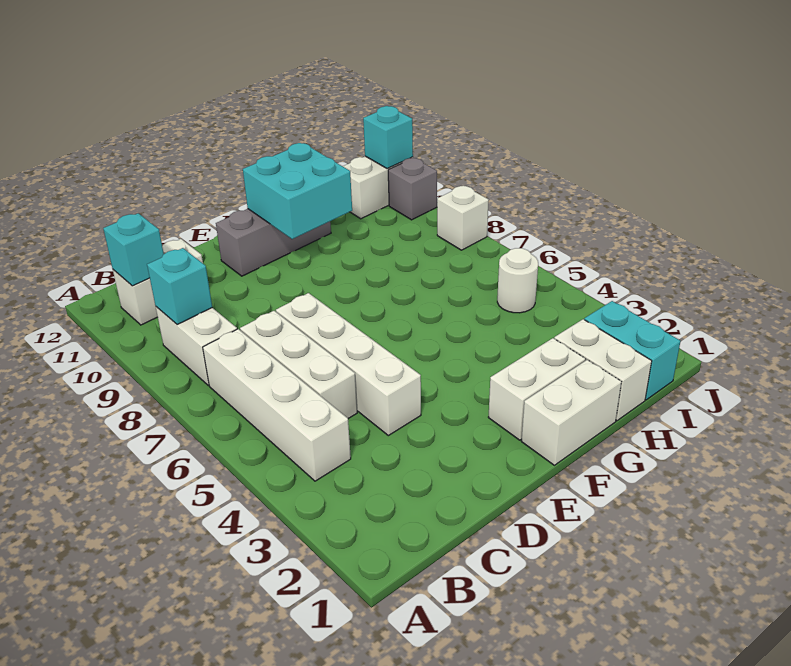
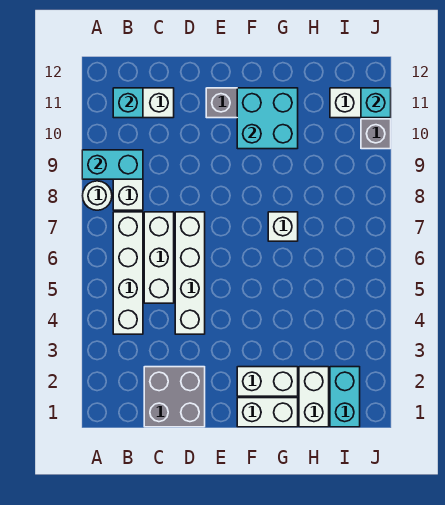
cyan brick B9 level 2 -> cyan brick A9:B9 level 2
none -> grey brick C1:D2 level 1
white round brick I5 level 1 -> white round brick A8 level 1
white brick J8 level 1 -> white brick G7 level 1

